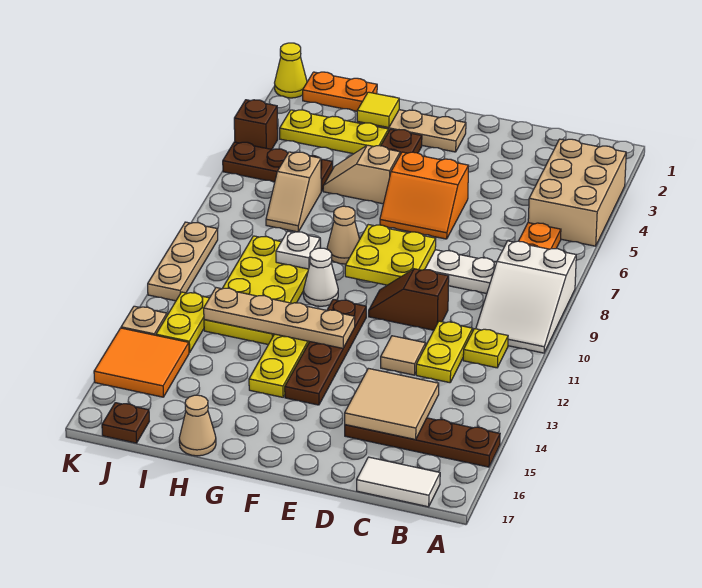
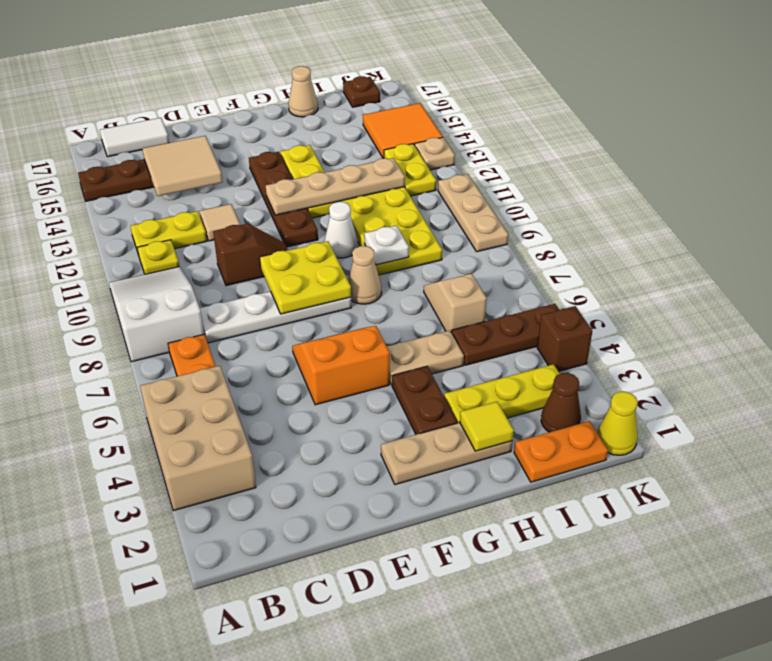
yellow plate C11:C12 level 1 -> yellow plate B12:C12 level 1
tan slope G5:H5 level 1 top G -> tan plate G5:H5 level 1
none -> brown cone J2 level 1

